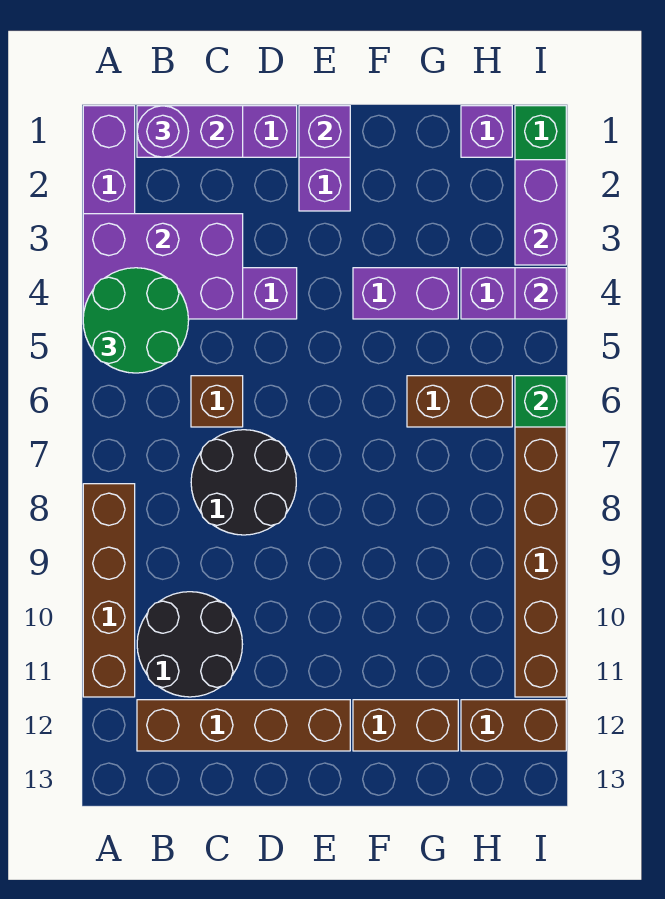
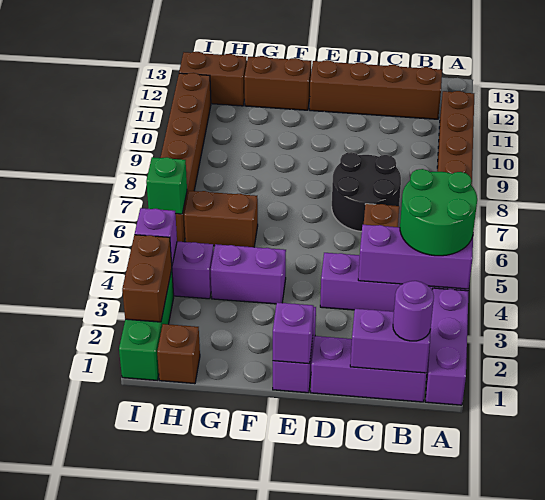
purple brick A3:C4 level 2 -> purple brick A4:C4 level 2
black round brick B10:C11 level 1 -> none
purple brick H1 level 1 -> brown brick H1 level 1
purple brick I2:I3 level 2 -> brown brick I2:I3 level 2

